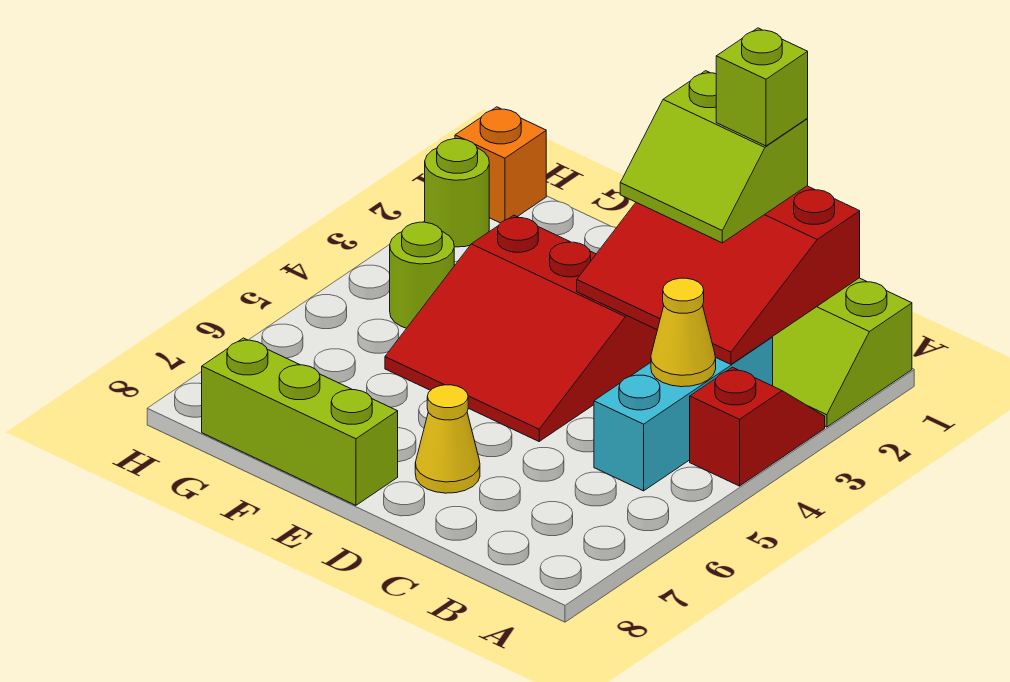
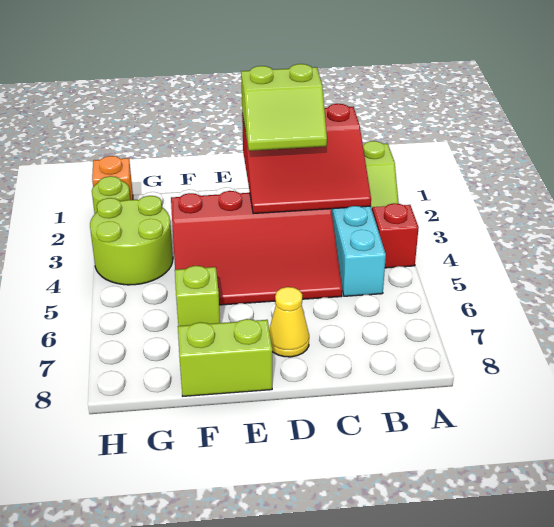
yellow cone B4 level 2 -> none
lime brick C1 level 4 -> lime brick F6 level 1
red slope D3:F5 level 1 top 3 -> red slope C3:F5 level 1 top 3
lime brick E8:G8 level 1 -> lime brick E8:F8 level 1
lime round brick G4 level 1 -> lime round brick G3:H4 level 1

